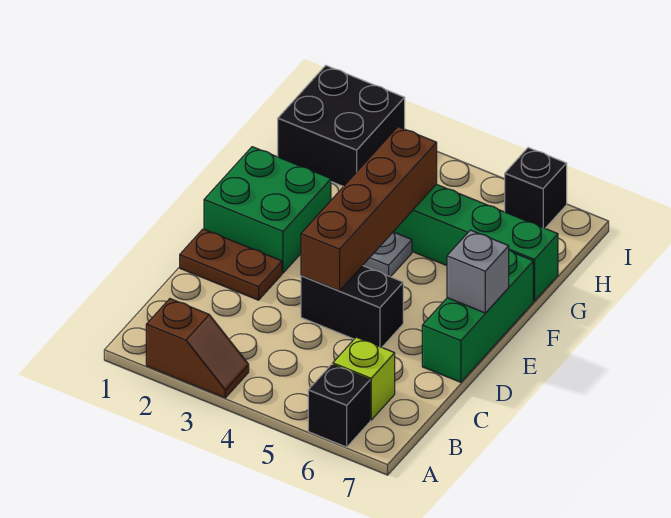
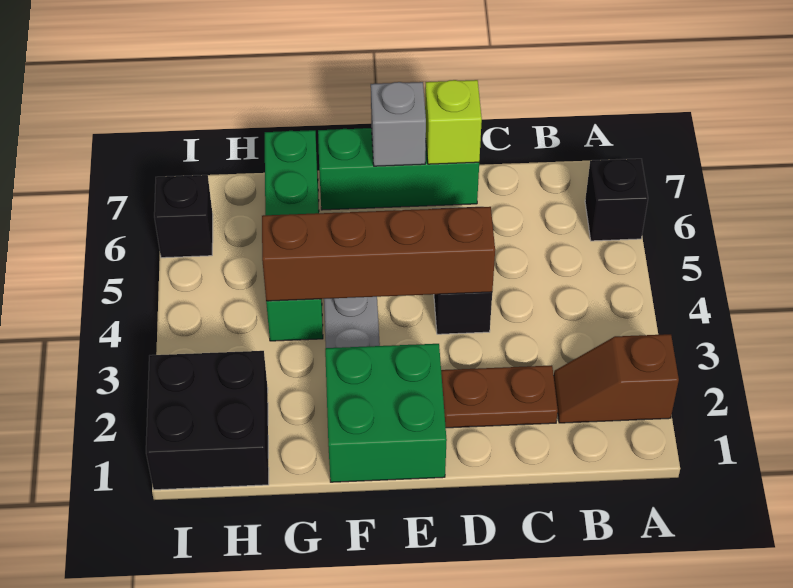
brown slope A2:A3 level 1 top 2 -> brown slope A2:B2 level 1 top A
lime brick B6 level 1 -> lime brick D7 level 2
brown plate D1:D2 level 1 -> brown plate C2:D2 level 1

